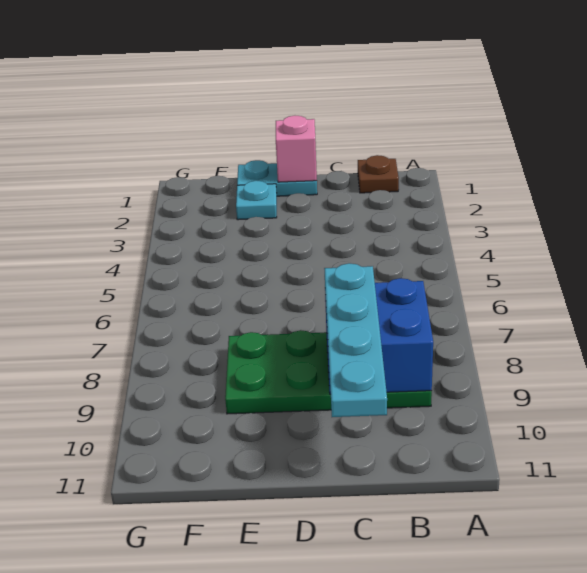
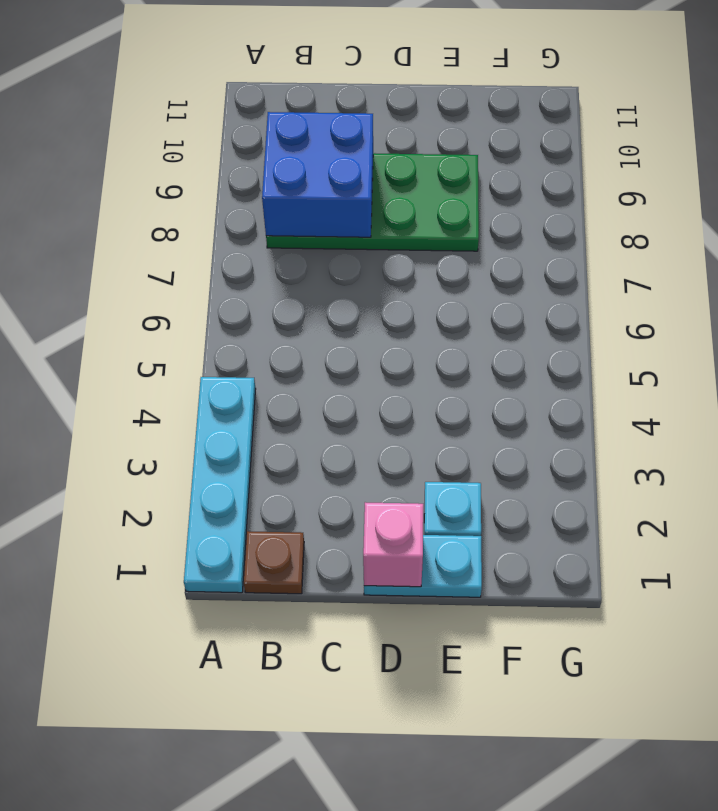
cyan plate C8:C11 level 3 -> cyan plate A1:A4 level 1

